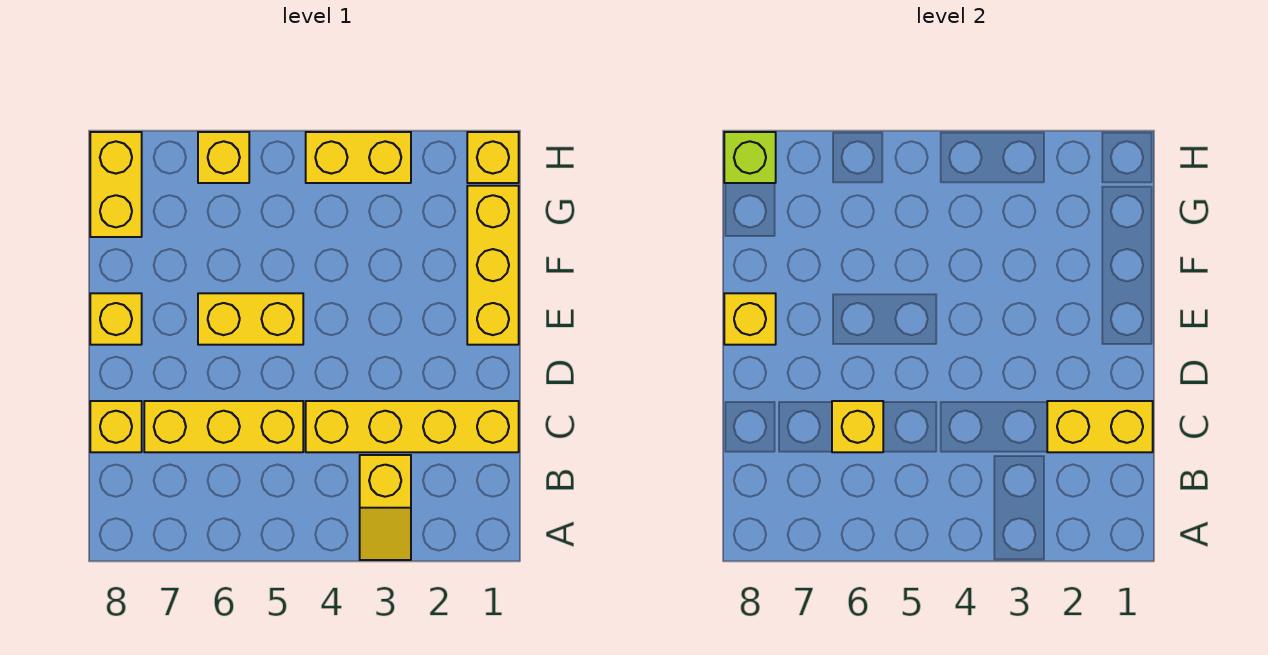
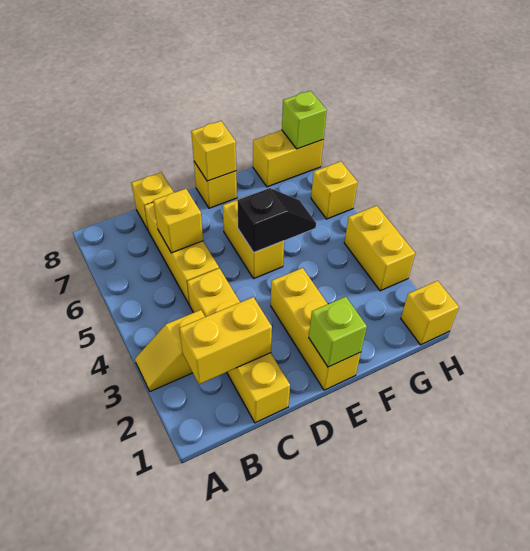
yellow brick C1:C2 level 2 -> yellow brick B2:C2 level 2
yellow brick E1:G1 level 1 -> yellow brick E1:E3 level 1
none -> lime brick E1 level 2
none -> black slope E5:F5 level 2 top E

